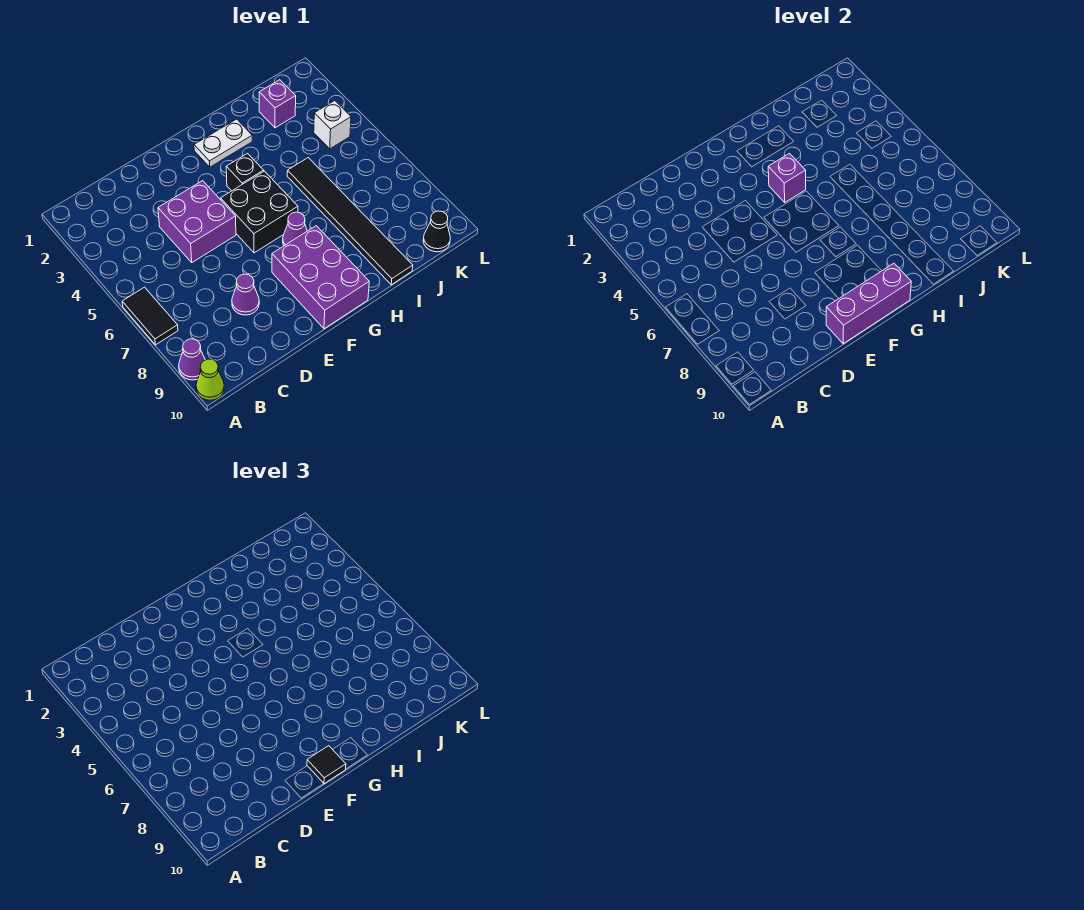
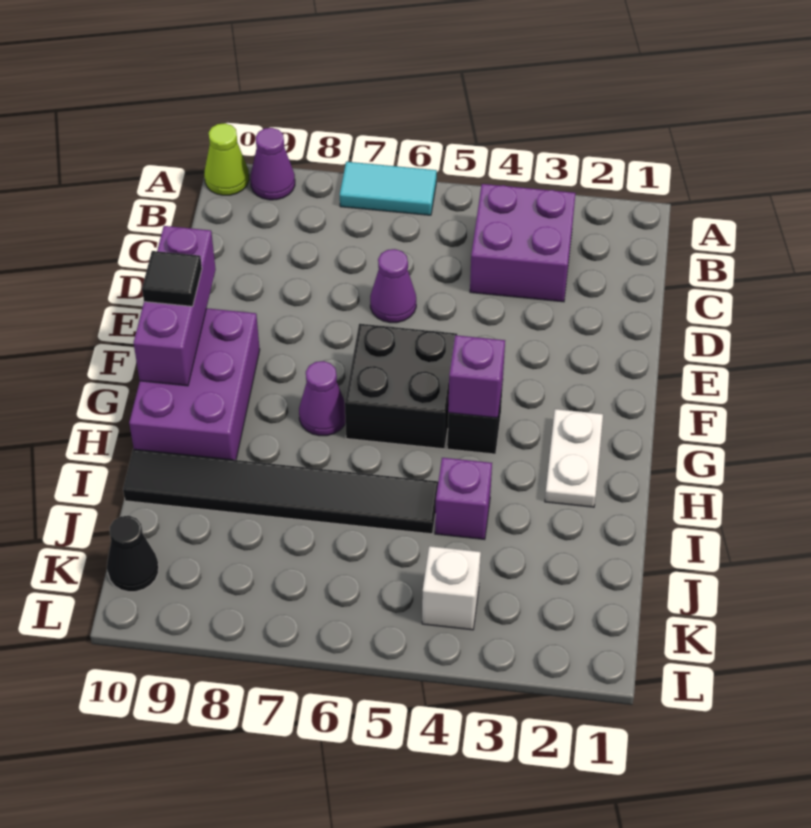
black tile A6:A7 level 1 -> cyan tile A6:A7 level 1
purple brick D4:E5 level 1 -> purple brick B3:C4 level 1
purple cone D8 level 1 -> purple cone D6 level 1
purple brick F8:G10 level 1 -> purple brick F9:H10 level 1
purple brick J2 level 1 -> purple brick I4 level 1

